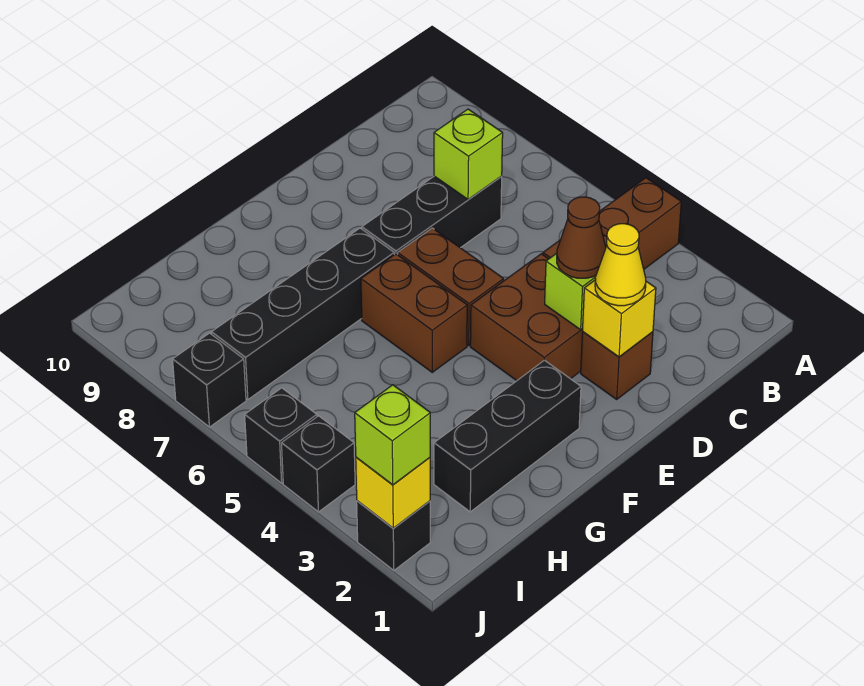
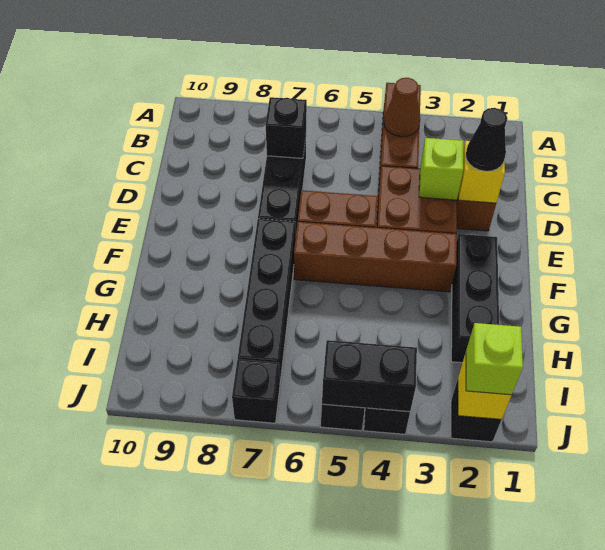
lime brick C7 level 2 -> black brick C7 level 2
yellow cone D2 level 3 -> black cone D2 level 3
brown cone D3 level 3 -> brown cone B4 level 2
brown brick F5:F6 level 1 -> brown brick F3:F6 level 1
none -> black brick J4:J5 level 2

